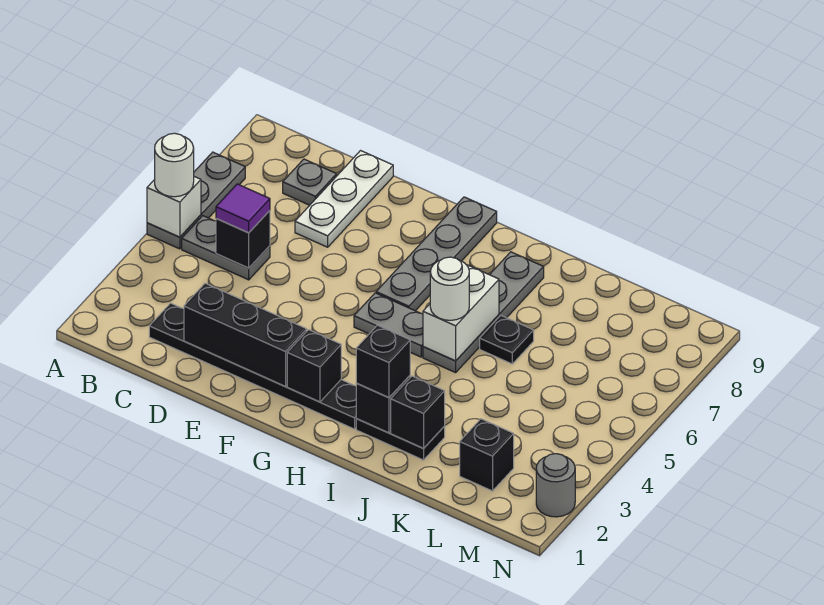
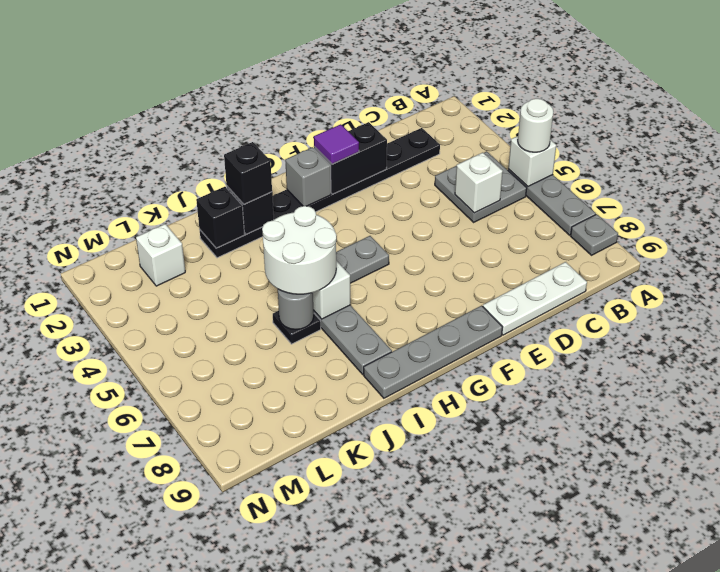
grey plate B5:C5 level 1 -> grey plate B4:C5 level 1
black brick C5 level 2 -> white brick C5 level 2
purple tile C5 level 3 -> purple tile F2 level 3
grey plate C8 level 1 -> grey plate A8 level 1
black brick D2:F2 level 2 -> black brick E2:F2 level 2
white plate D7:D9 level 1 -> white plate C9:E9 level 1
black brick G2 level 2 -> grey brick G2 level 2
grey plate G6:G9 level 1 -> grey plate F9:I9 level 1
white round brick I5 level 3 -> white round brick I5:J6 level 3
black brick L2 level 1 -> white brick L2 level 1
grey round brick N2 level 1 -> grey round brick J6 level 2

